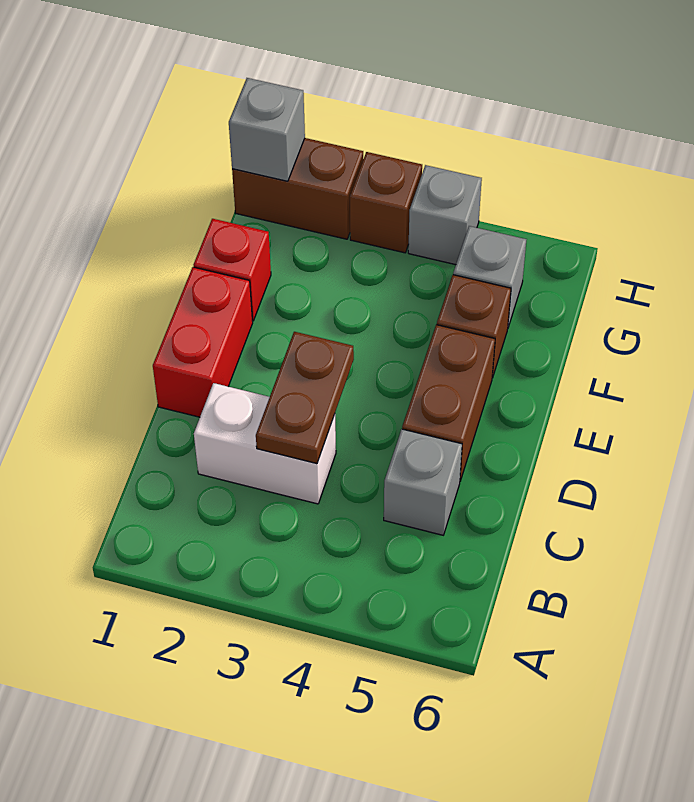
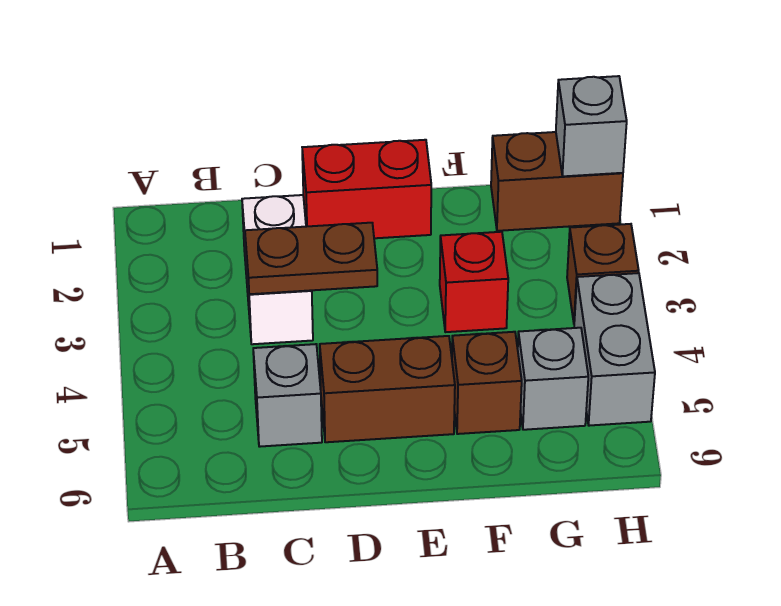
red brick F1 level 1 -> red brick F3 level 1
brown brick H1:H2 level 1 -> brown brick G1:H1 level 1
grey brick H4 level 1 -> grey brick H4:H5 level 1

